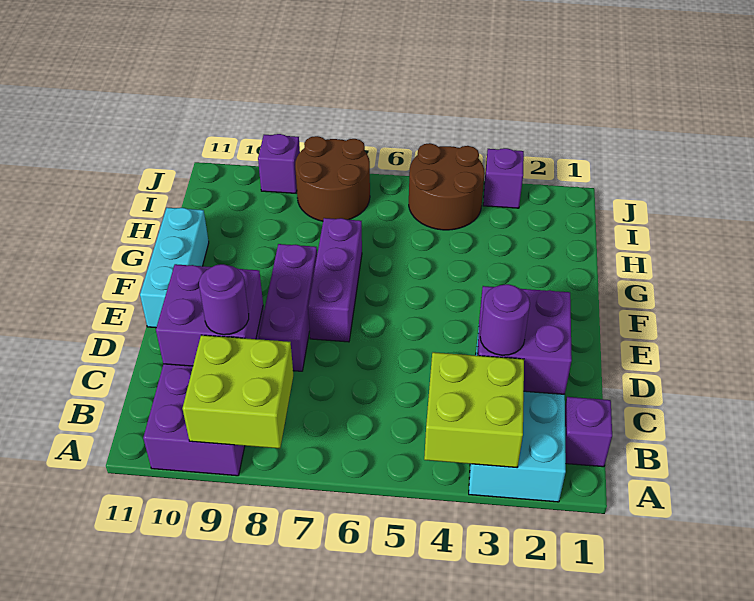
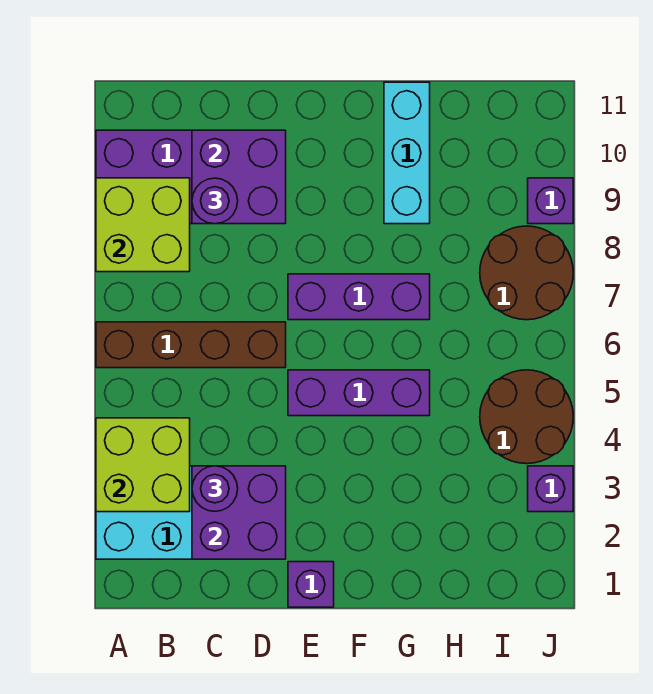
none -> brown brick A6:D6 level 1
purple brick B1 level 1 -> purple brick E1 level 1
purple brick D8:F8 level 1 -> purple brick E5:G5 level 1
cyan brick E11:G11 level 1 -> cyan brick G9:G11 level 1

